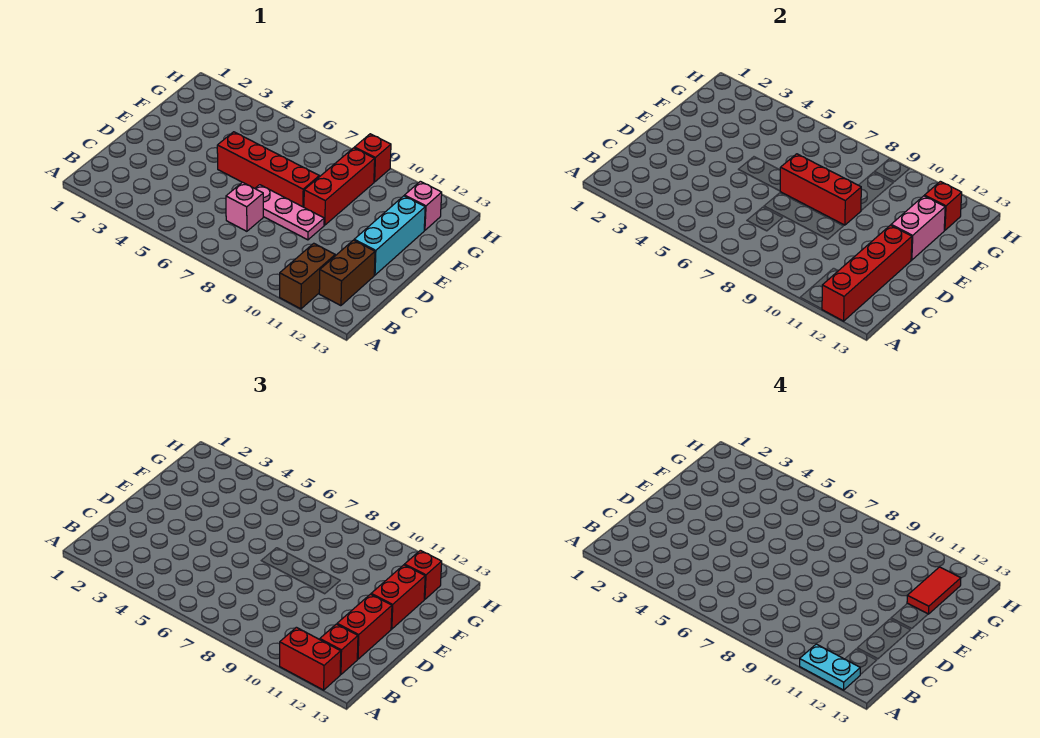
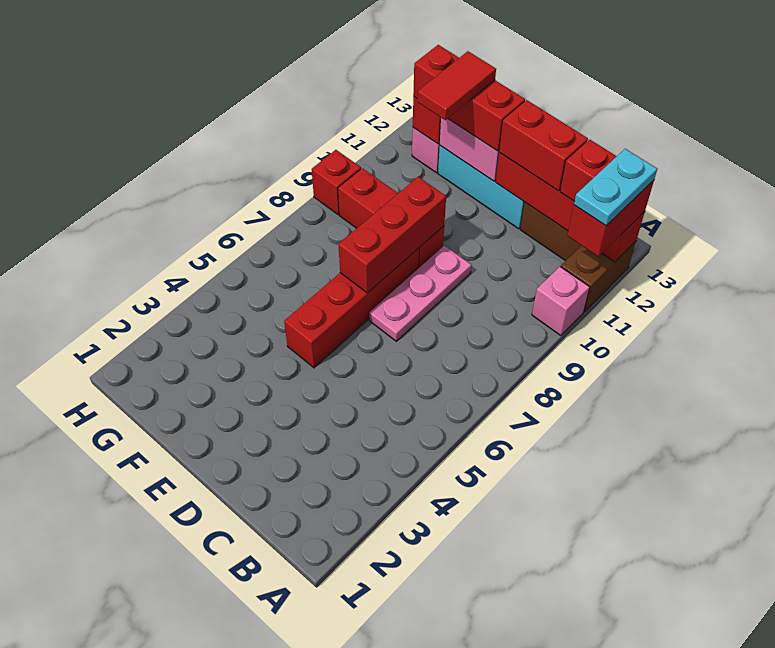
brown brick A11:B11 level 1 -> brown brick A11:A12 level 1
pink brick C7 level 1 -> pink brick A10 level 1
red tile F12:G12 level 4 -> red tile F11:F12 level 4

